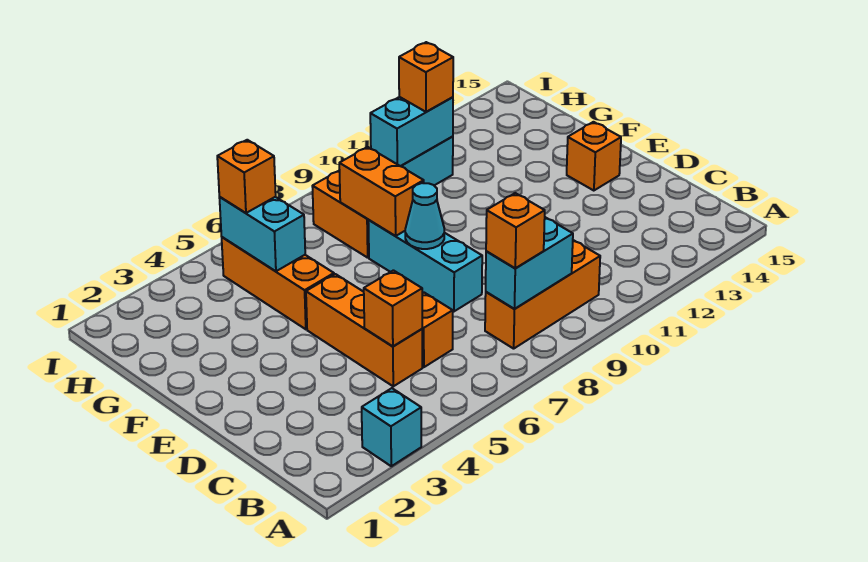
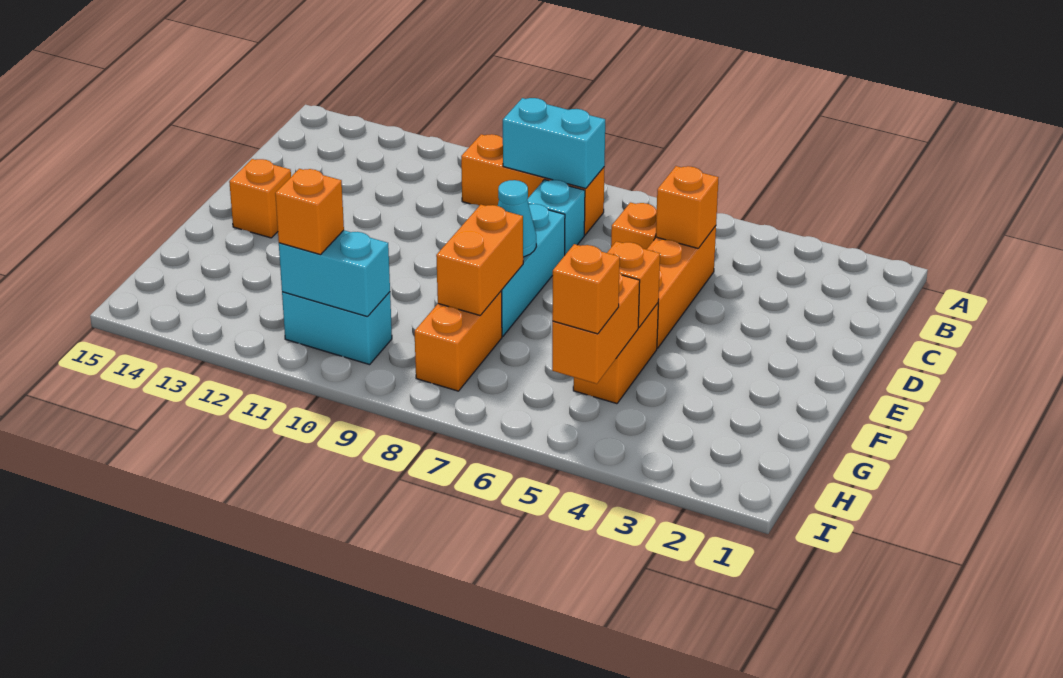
cyan brick A3 level 1 -> cyan brick C8 level 1
orange brick B8 level 3 -> orange brick F5 level 2
orange brick F5:H5 level 1 -> orange brick F5:G5 level 1
cyan brick G5:H5 level 2 -> orange brick G5:H5 level 2

